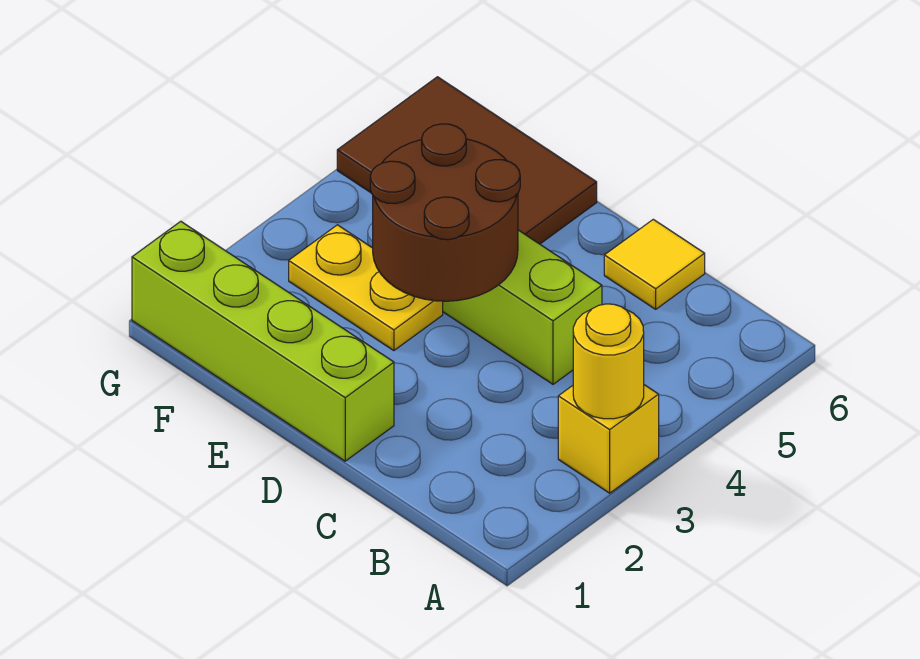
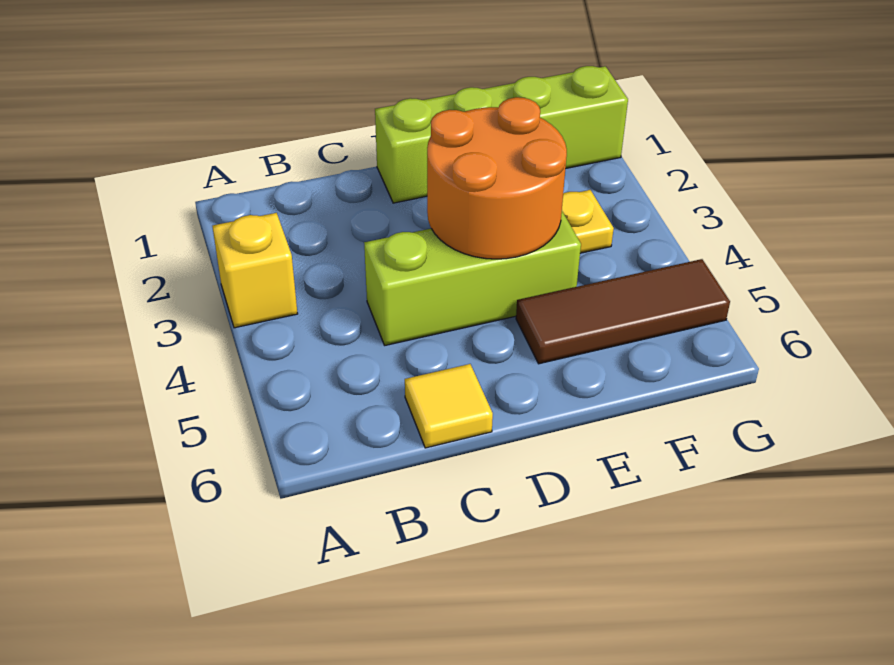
yellow round brick A3 level 2 -> none
brown round brick D3:E4 level 2 -> orange round brick D3:E4 level 2
brown tile E5:G6 level 1 -> brown tile E5:G5 level 1

